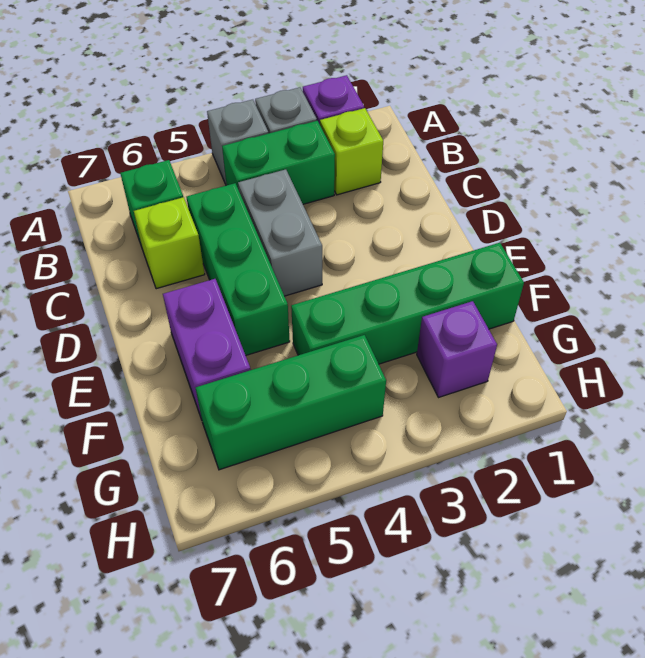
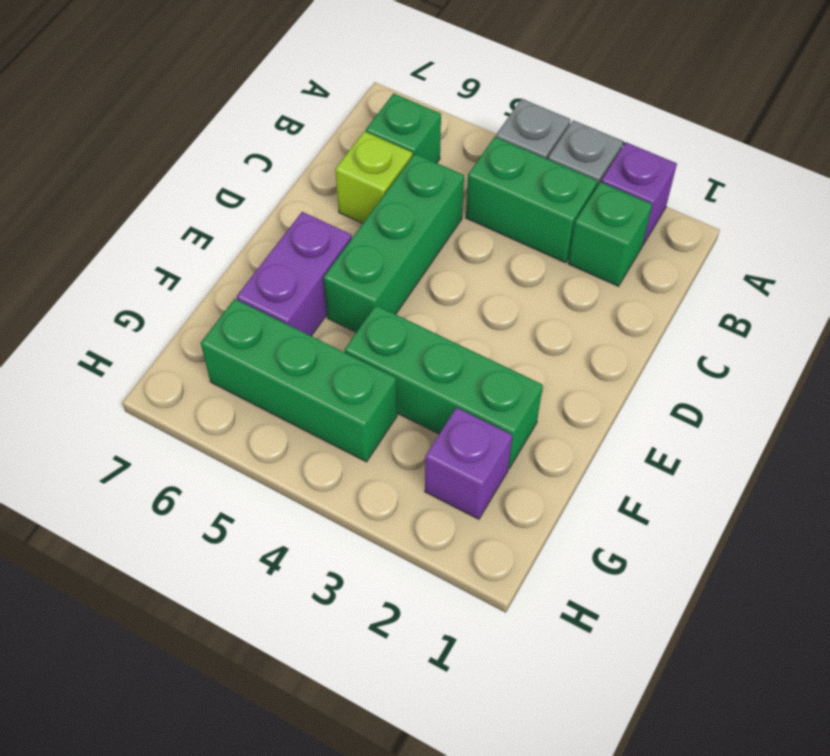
lime brick B2 level 1 -> green brick B2 level 1
grey brick C4:D4 level 1 -> none
green brick F1:F4 level 1 -> green brick F2:F4 level 1

